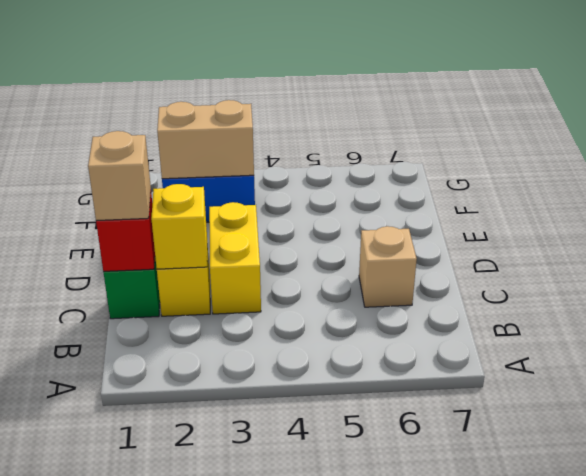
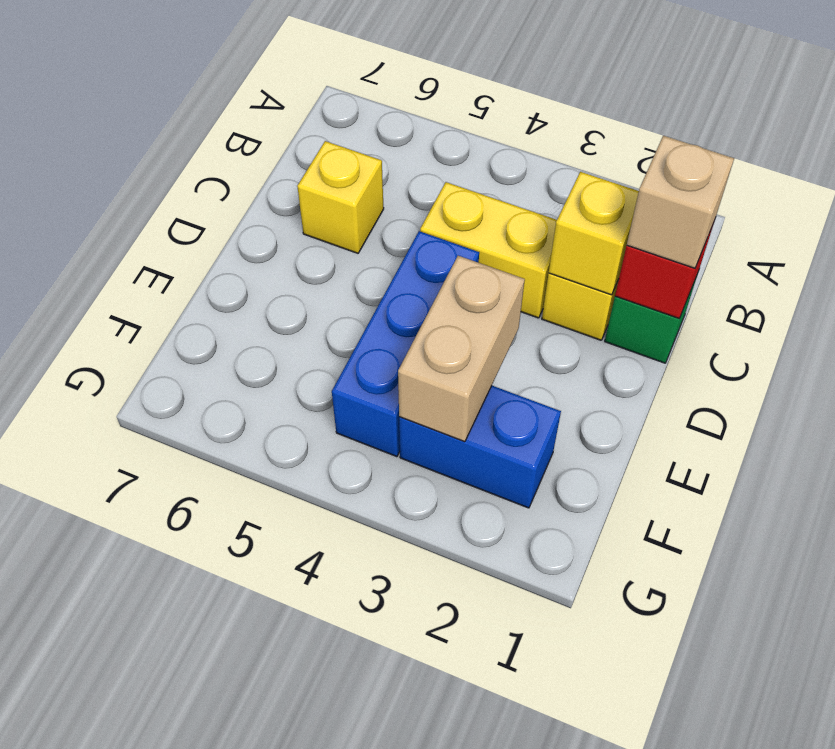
yellow brick C3:D3 level 1 -> yellow brick C3:C4 level 1
tan brick C6 level 1 -> yellow brick C6 level 1
none -> blue brick D4:F4 level 1
tan brick F2:F3 level 2 -> tan brick E3:F3 level 2

